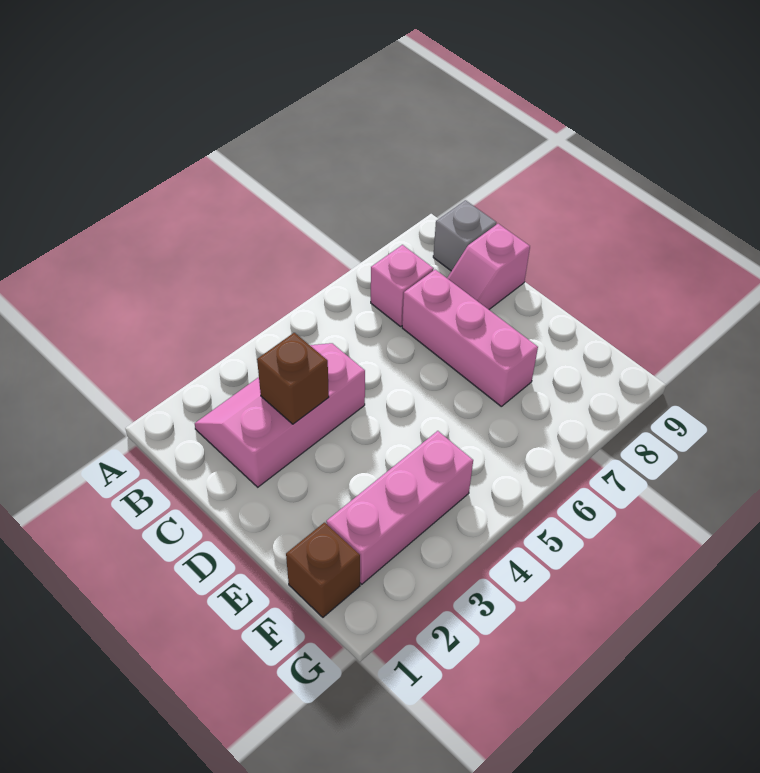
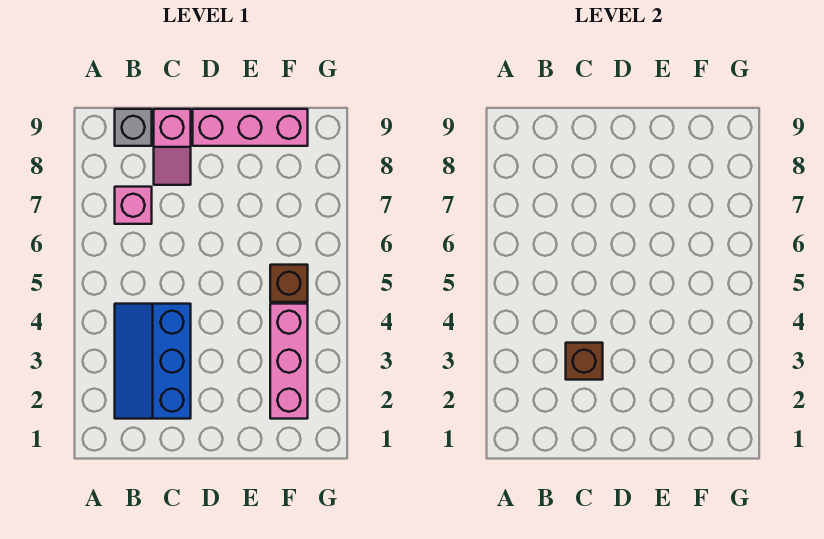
pink slope B2:C4 level 1 top C -> blue slope B2:C4 level 1 top C
pink brick C7:E7 level 1 -> pink brick D9:F9 level 1
brown brick F1 level 1 -> brown brick F5 level 1

